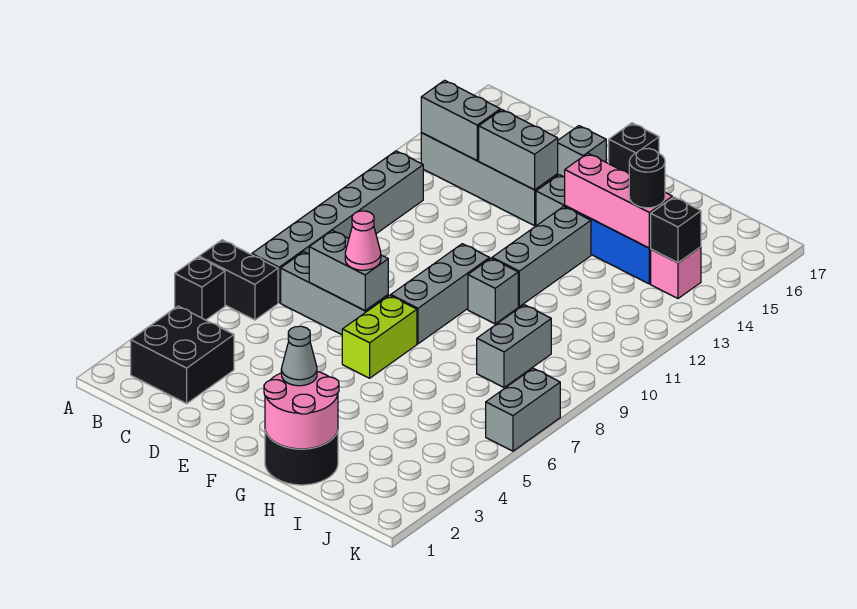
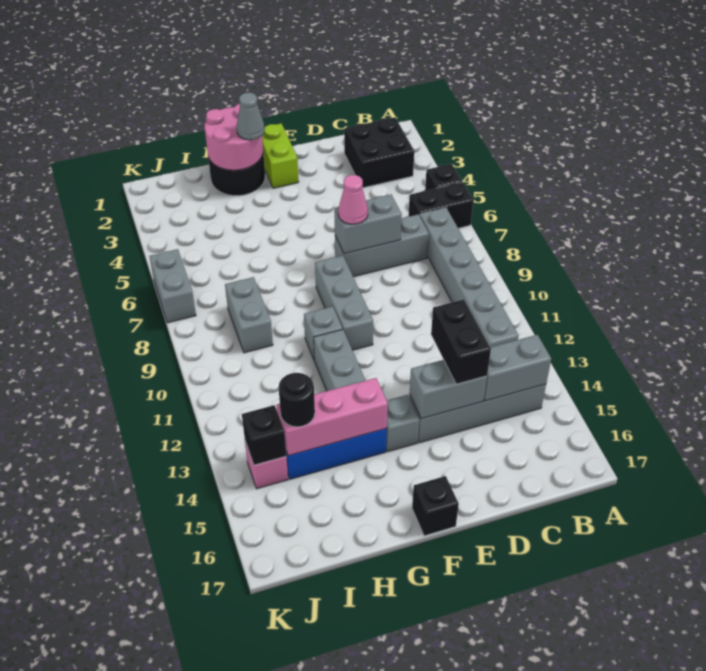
none -> black brick D13:D14 level 3
grey brick E16 level 1 -> none
lime brick F6:F7 level 1 -> lime brick F1:F2 level 1

